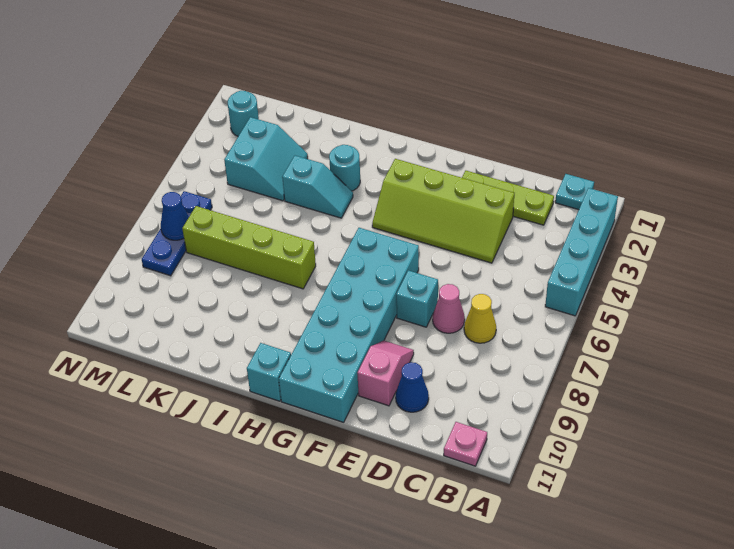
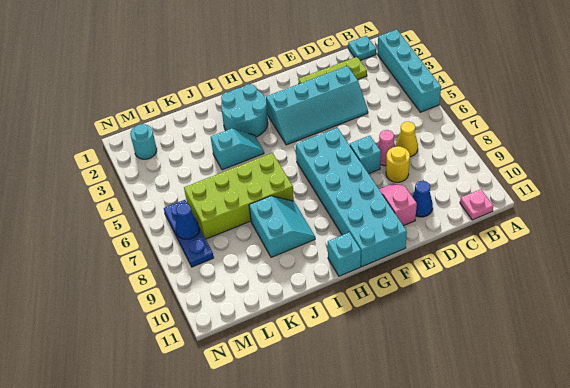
lime slope D3:G4 level 1 top 3 -> cyan slope D3:G4 level 1 top 3
none -> yellow round brick D8 level 1
cyan round brick I3 level 1 -> cyan round brick H2:I3 level 1
lime brick I7:L7 level 1 -> lime brick I6:L7 level 1
cyan slope K3:L4 level 1 top L -> cyan slope I8:J9 level 1 top J

